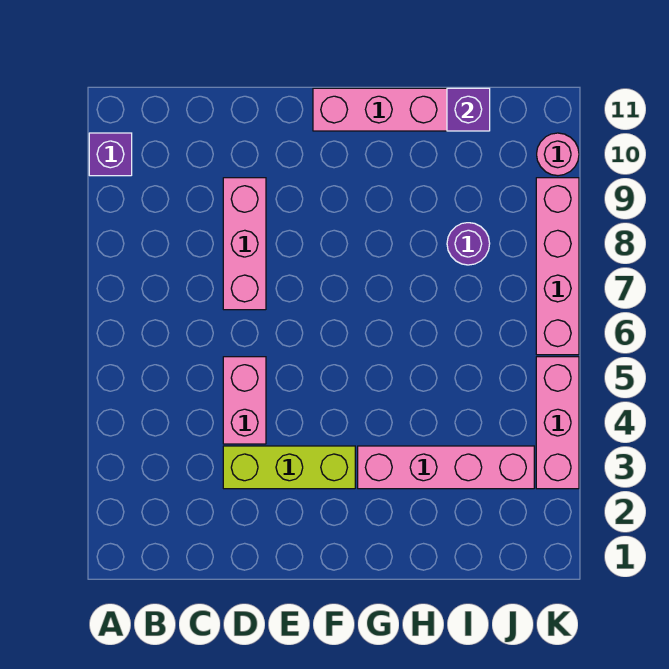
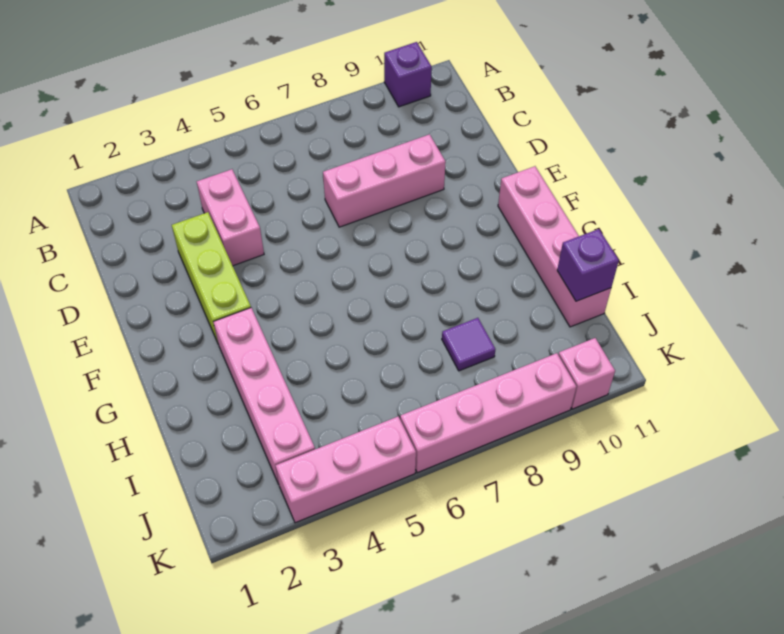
pink brick D4:D5 level 1 -> pink brick C4:D4 level 1
purple round brick I8 level 1 -> purple tile I8 level 1
pink round brick K10 level 1 -> pink brick K10 level 1

